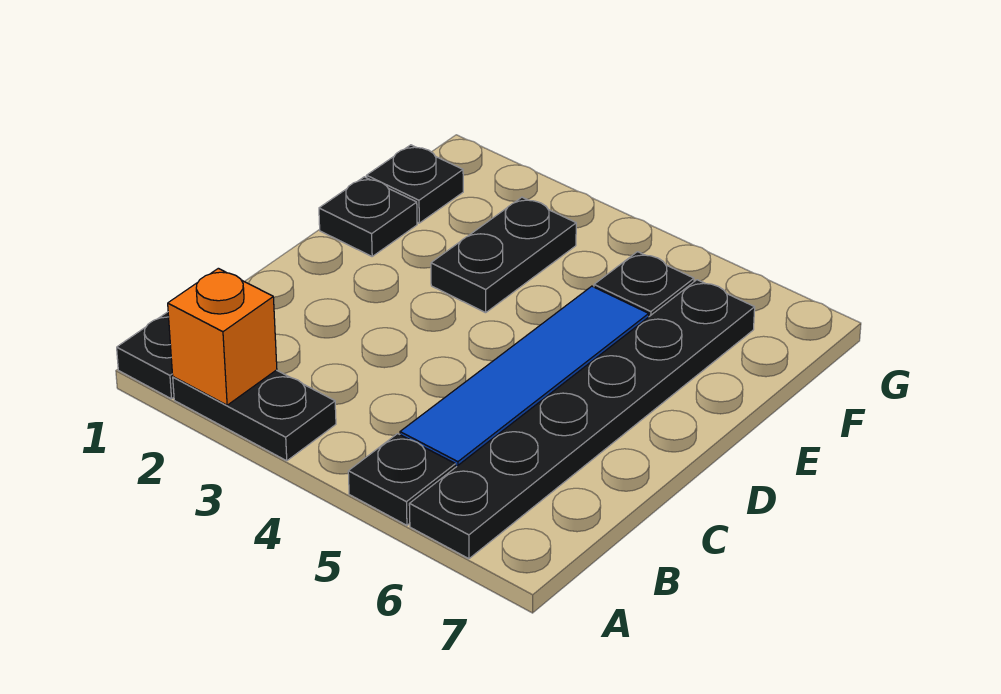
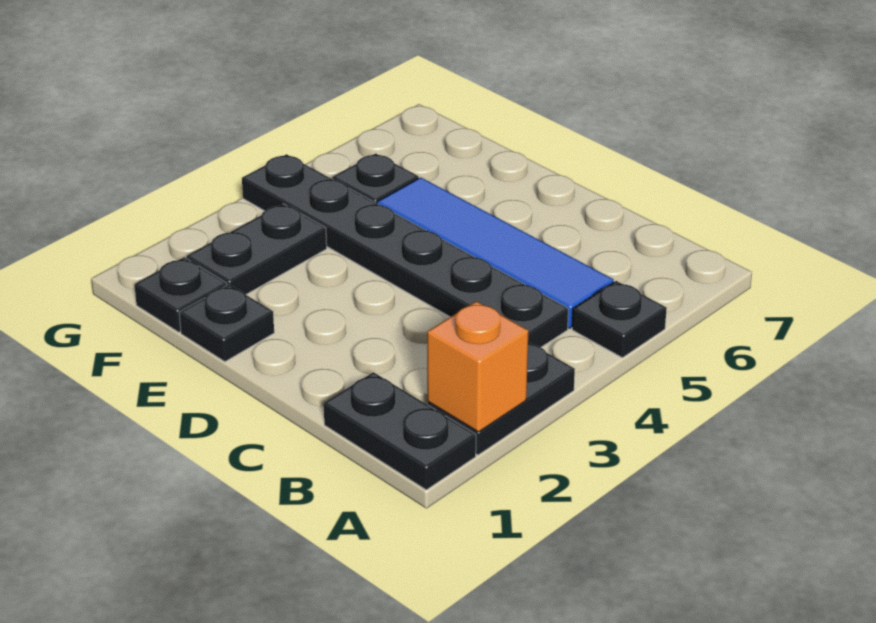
black plate A6:F6 level 1 -> black plate B4:G4 level 1
black plate E3:F3 level 1 -> black plate F2:F3 level 1

